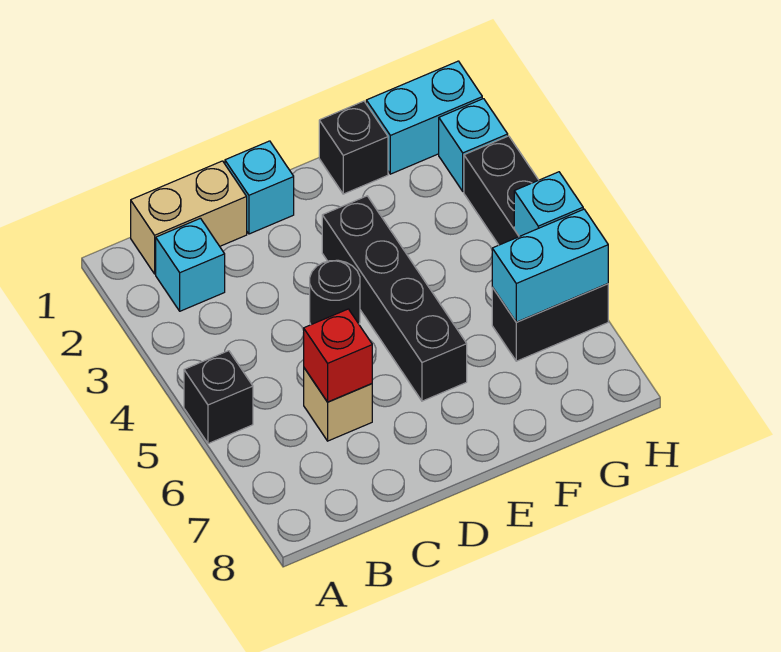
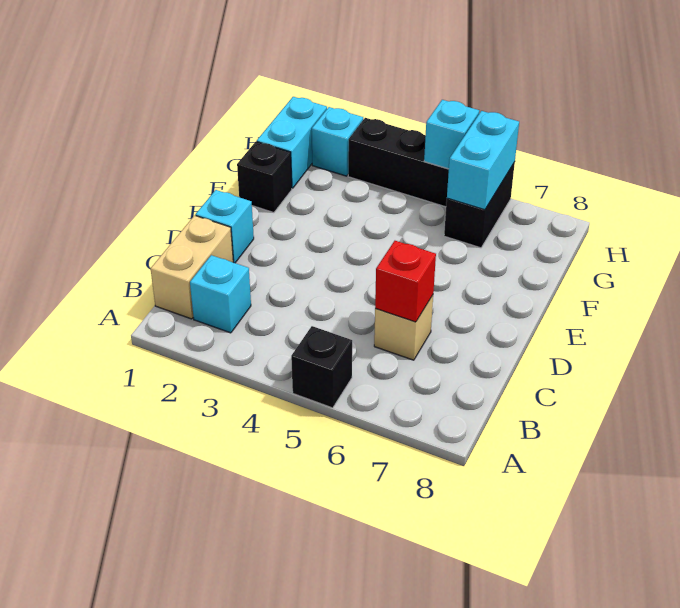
black round brick D4 level 1 -> none
black brick E3:E6 level 1 -> none

